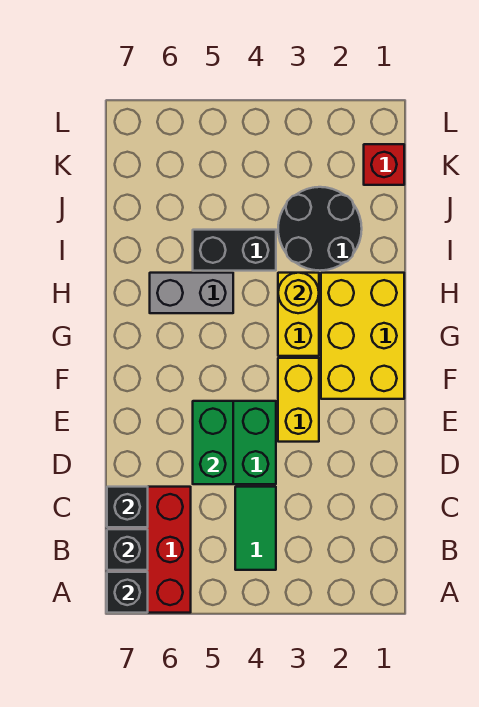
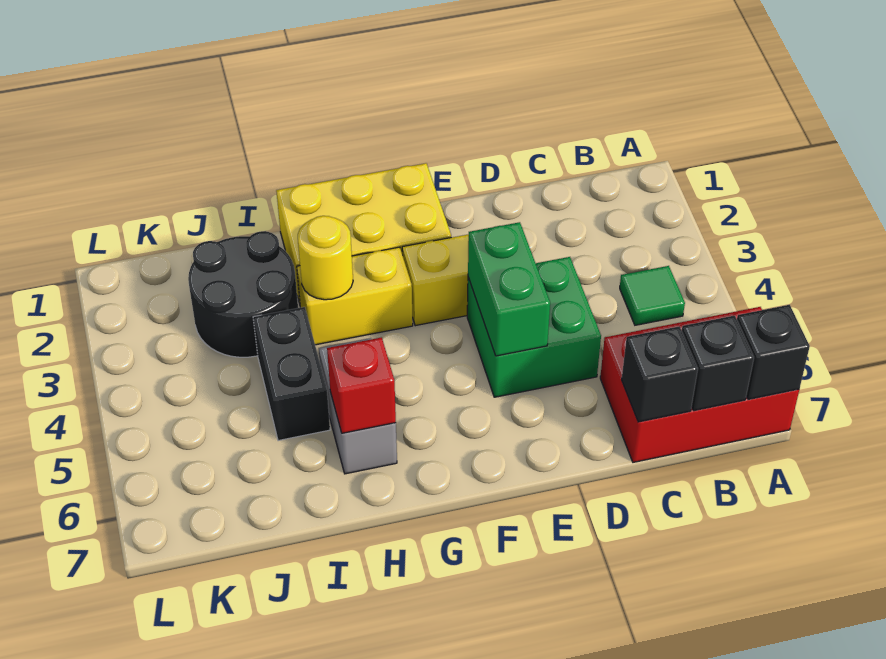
green tile B4:C4 level 1 -> green tile B4 level 1
green brick D5:E5 level 2 -> green brick E4:E5 level 2
red brick K1 level 1 -> red brick H6 level 2

